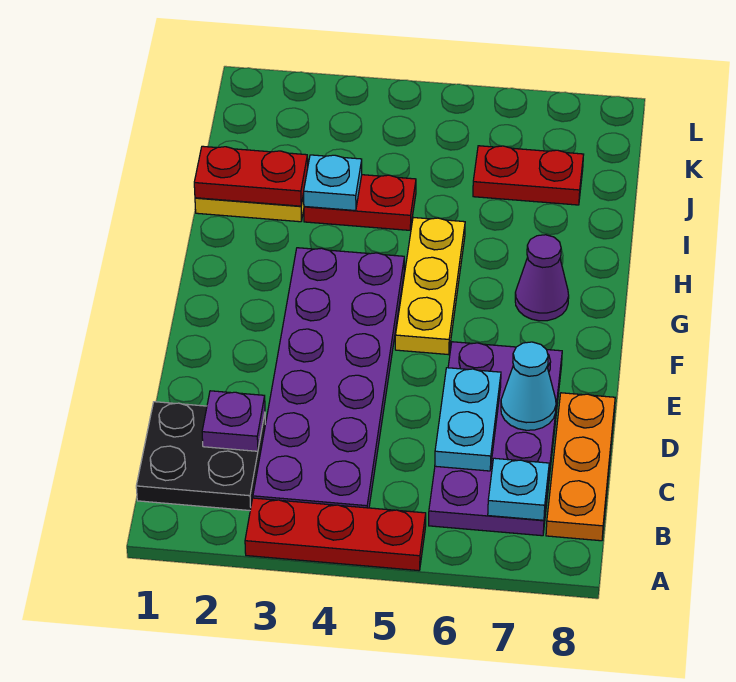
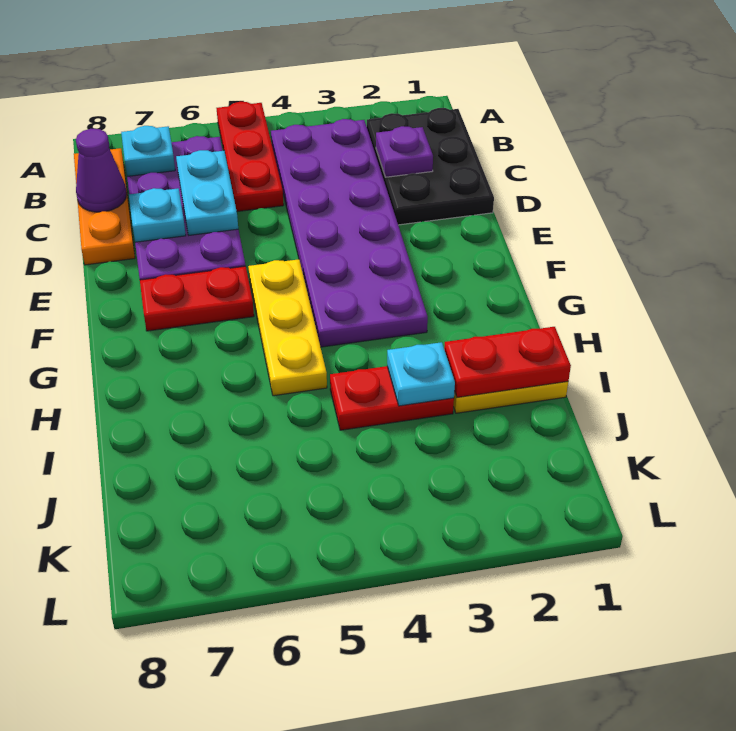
red plate A3:A5 level 1 -> red plate A5:C5 level 1
black plate B1:C2 level 1 -> black plate B1:D2 level 1
cyan cone D7 level 2 -> cyan plate D7 level 2
purple cone G7 level 1 -> purple cone C8 level 2
red plate J6:J7 level 1 -> red plate F6:F7 level 1

